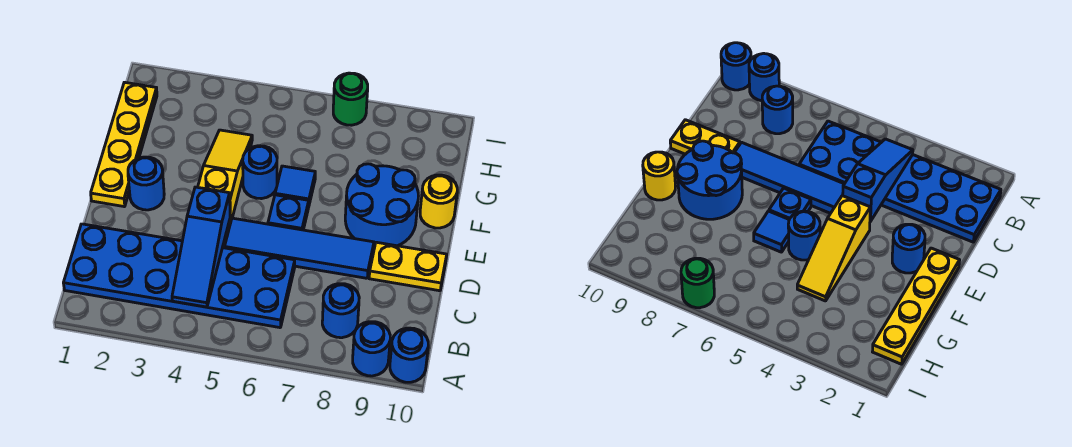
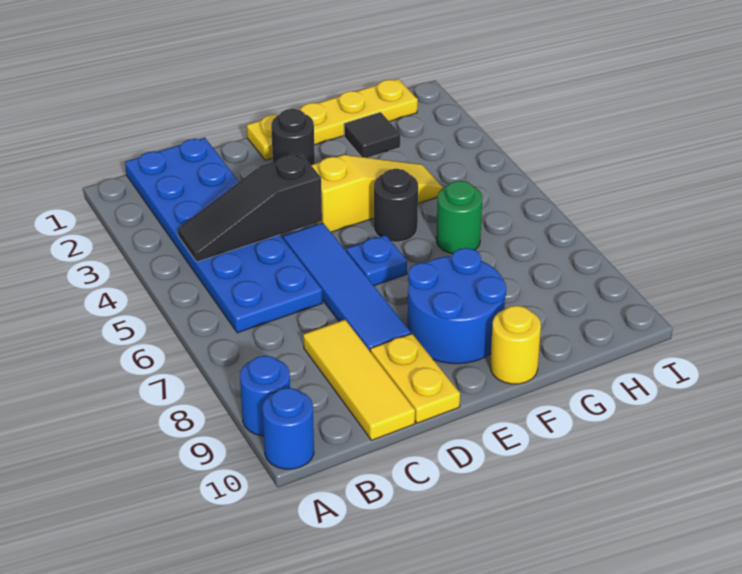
blue slope B4:D4 level 2 top D -> black slope B4:D4 level 2 top D
blue round brick B8 level 1 -> none
none -> yellow tile C8:C10 level 1
blue round brick E2 level 1 -> black round brick E2 level 1
blue round brick F5 level 1 -> black round brick F5 level 1
blue tile F6 level 1 -> none
none -> black tile G2 level 1
green round brick I7 level 1 -> green round brick G6 level 1

